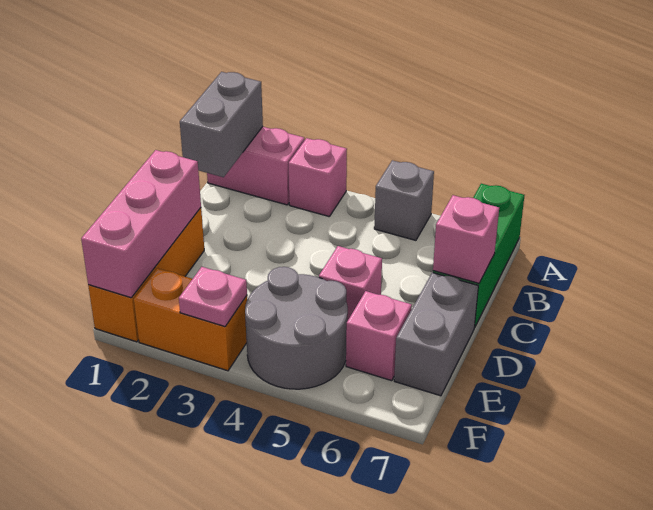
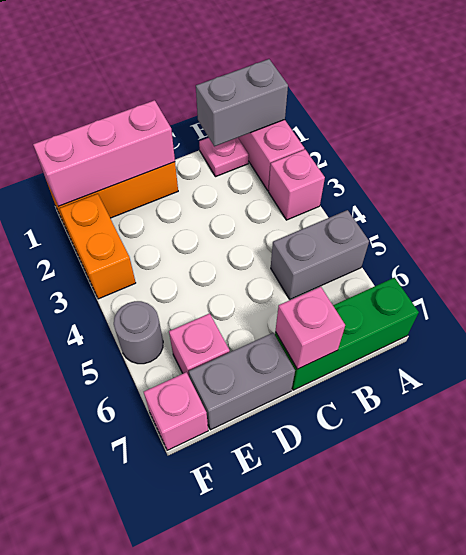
grey brick A5 level 1 -> grey brick A5:B5 level 1
pink brick D5 level 1 -> pink brick F7 level 1
grey round brick E4:F5 level 1 -> grey round brick F5 level 1
pink plate F3 level 2 -> pink plate B1 level 1

